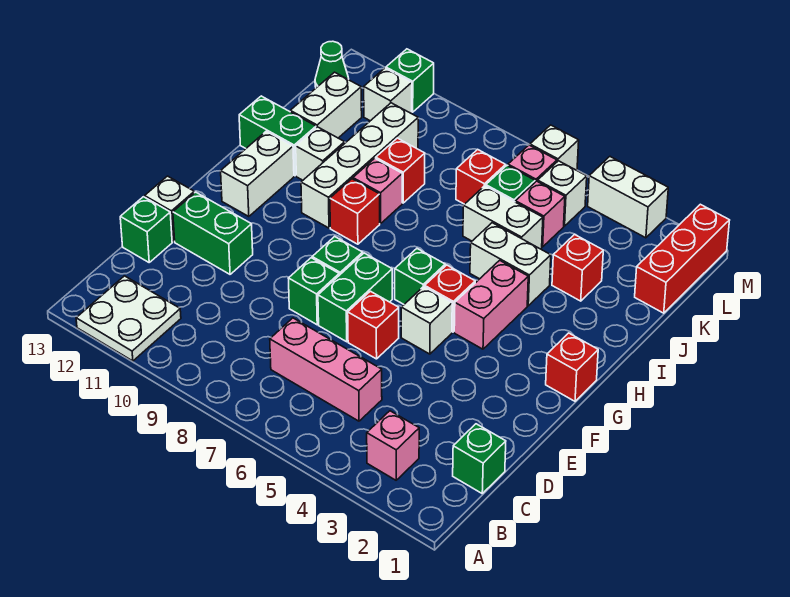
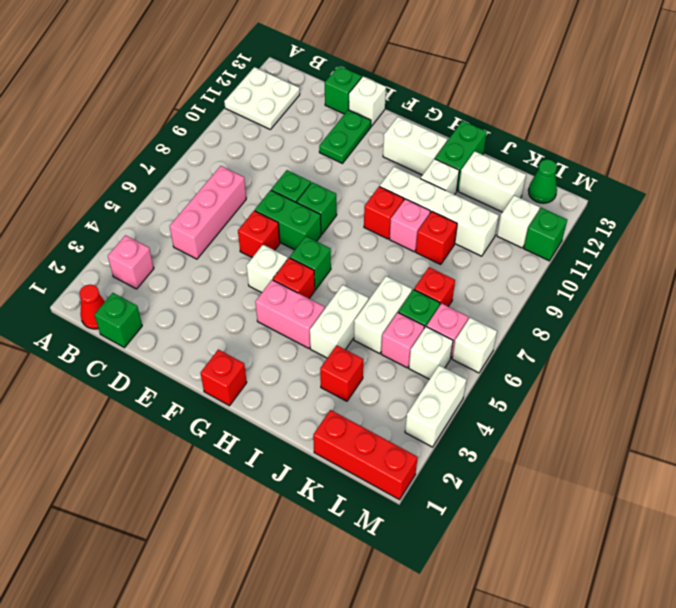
none -> red cone B1 level 1
green brick E11:E12 level 1 -> green plate E11:E12 level 1

